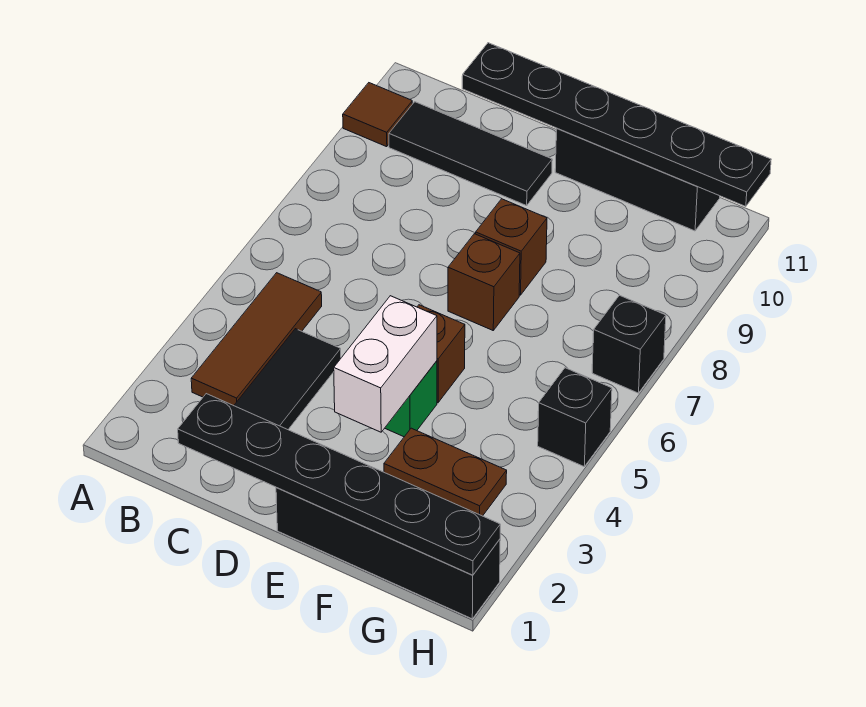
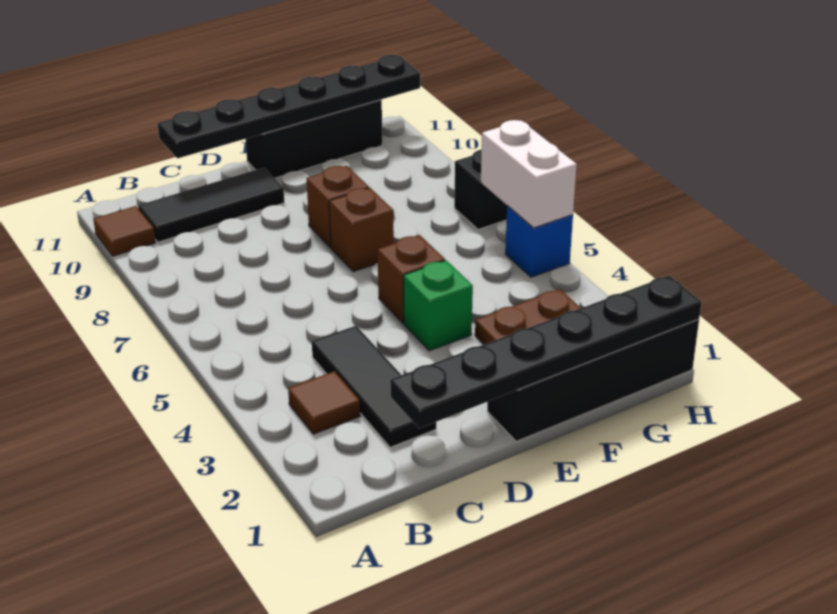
brown tile B3:B5 level 1 -> brown tile B3 level 1
white brick E3:E4 level 2 -> white brick H5:H6 level 2
black brick H5 level 1 -> blue brick H5 level 1

